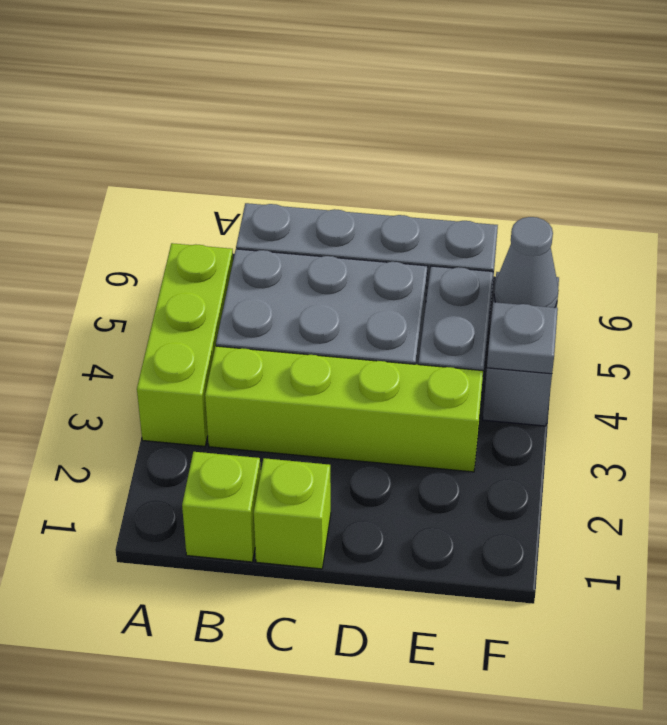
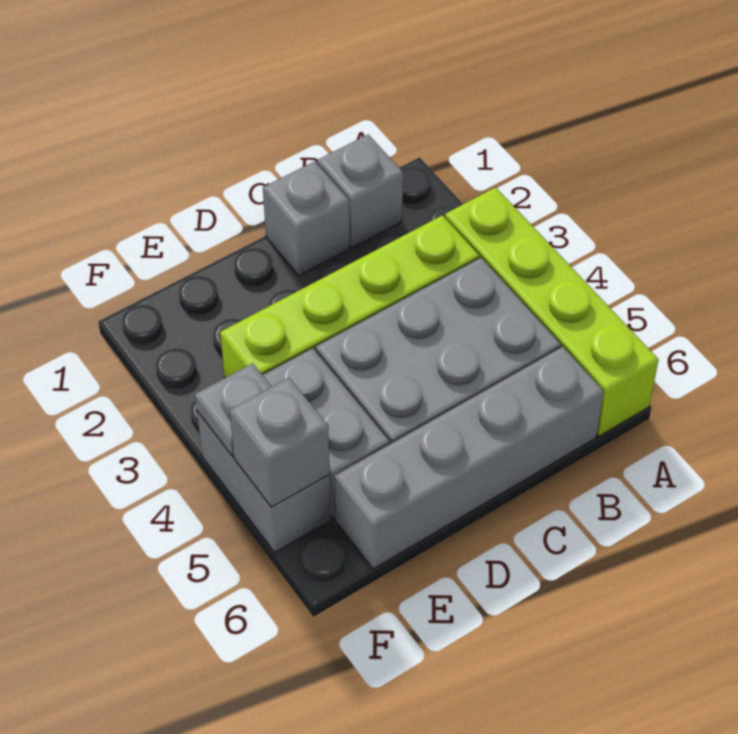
lime brick A3:A5 level 1 -> lime brick A3:A6 level 1
lime brick B1 level 1 -> grey brick B1 level 1
lime brick C1 level 1 -> grey brick C1 level 1
grey cone F5 level 2 -> grey brick F5 level 2

